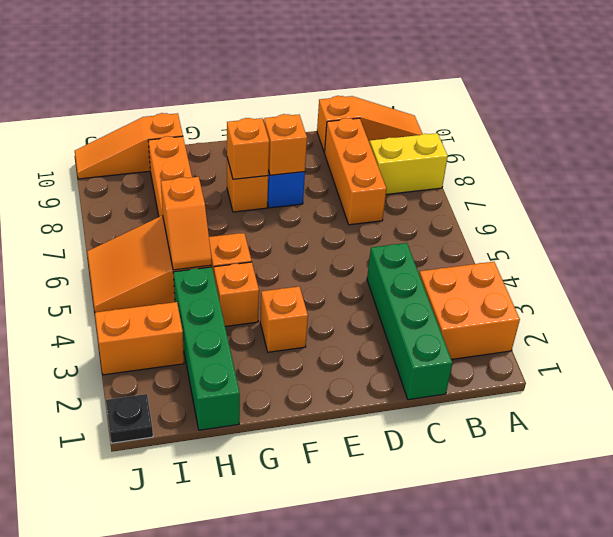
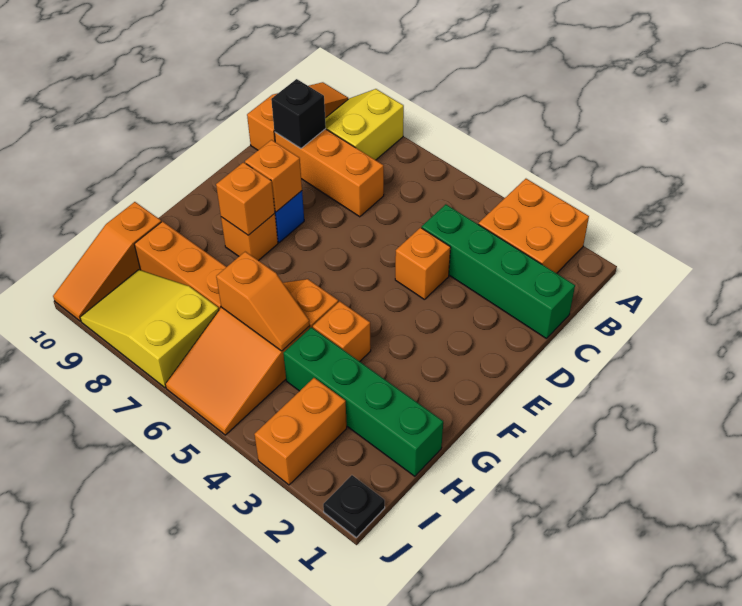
none -> black brick C9 level 2
orange brick F3 level 1 -> orange brick D4 level 1
none -> yellow slope I7:J9 level 1 top 7

